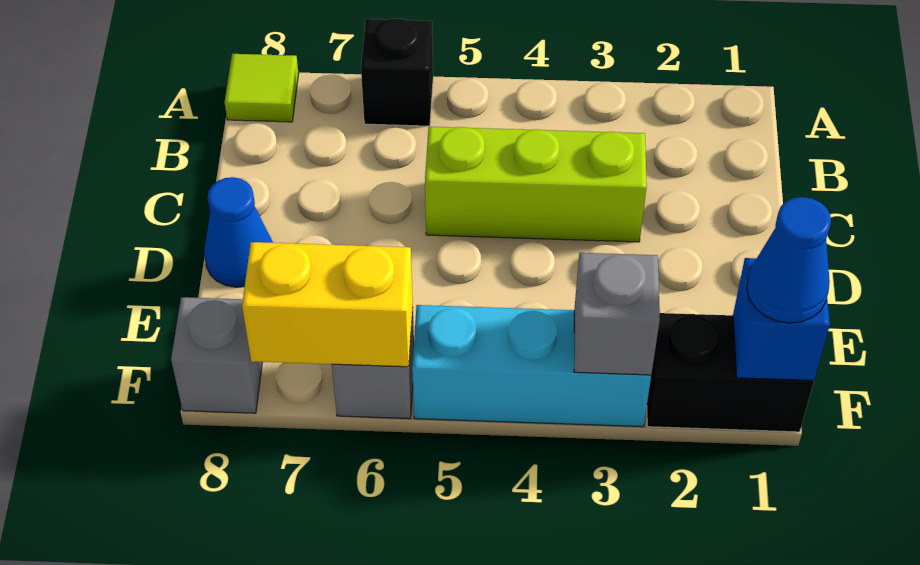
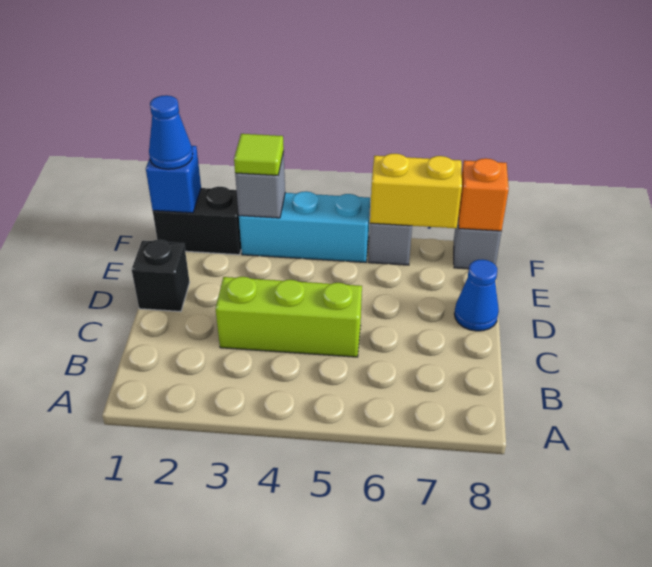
black brick A6 level 1 -> black brick D1 level 1
lime tile A8 level 1 -> lime tile F3 level 3
none -> orange brick F8 level 2

